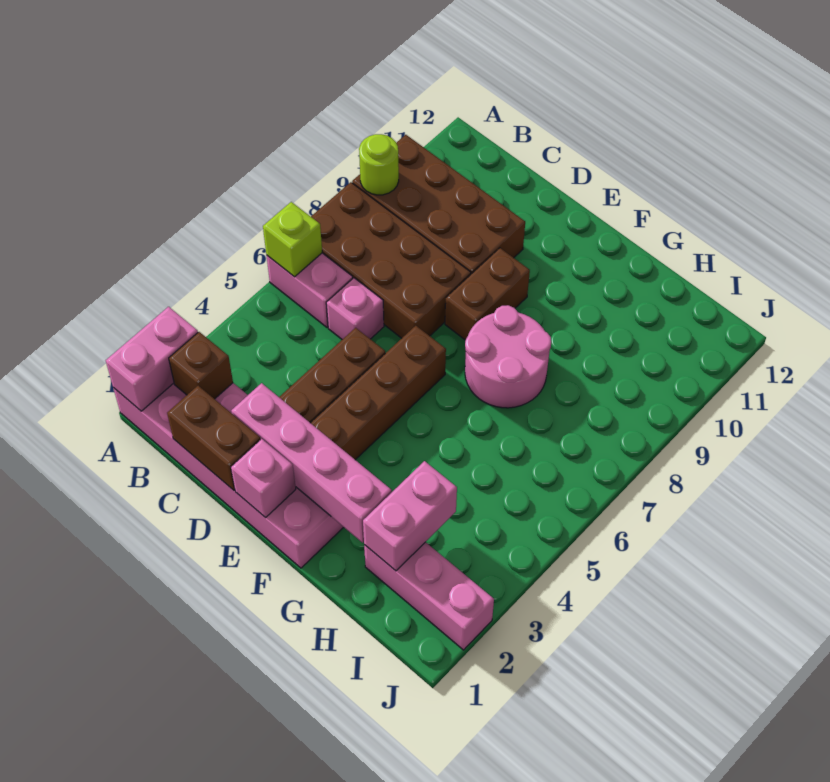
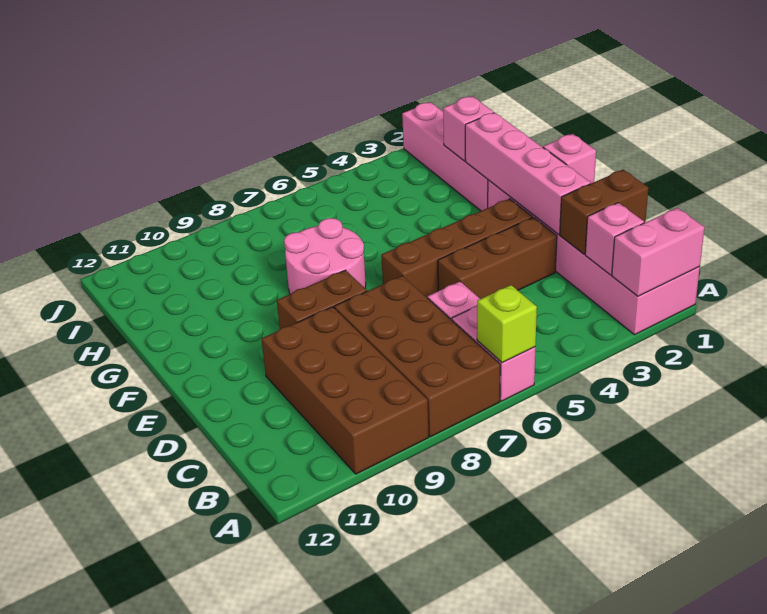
lime round brick A9 level 2 -> none
brown brick B2 level 2 -> pink brick B2 level 2
brown brick C1:D1 level 2 -> brown brick C1:C2 level 2
pink brick H2:J2 level 1 -> pink brick G2:J2 level 1
pink brick H2:H3 level 2 -> pink brick H2 level 2

